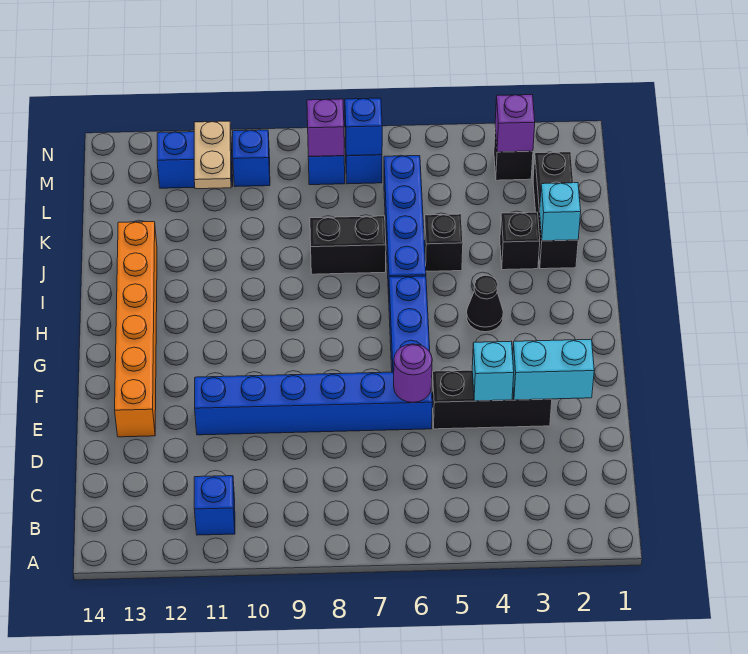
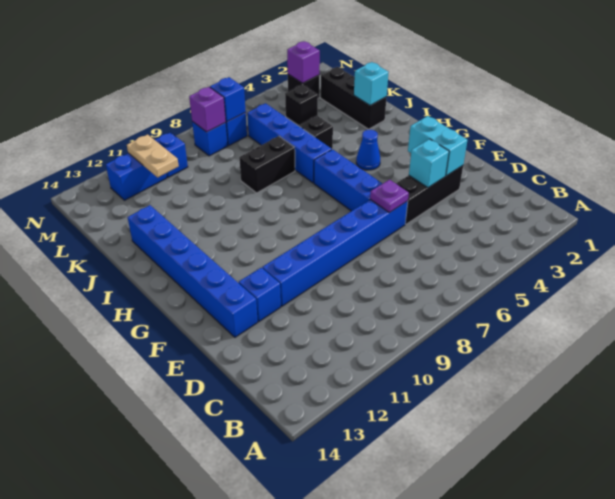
blue brick B11 level 1 -> blue brick E12 level 1
cyan brick E2:E3 level 2 -> cyan brick E3:F3 level 2
purple round brick E6 level 2 -> purple plate E6 level 2
orange brick E13:J13 level 1 -> blue brick E13:J13 level 1
black cone H4 level 1 -> blue cone H4 level 1
black brick J3 level 1 -> black brick L4 level 1

